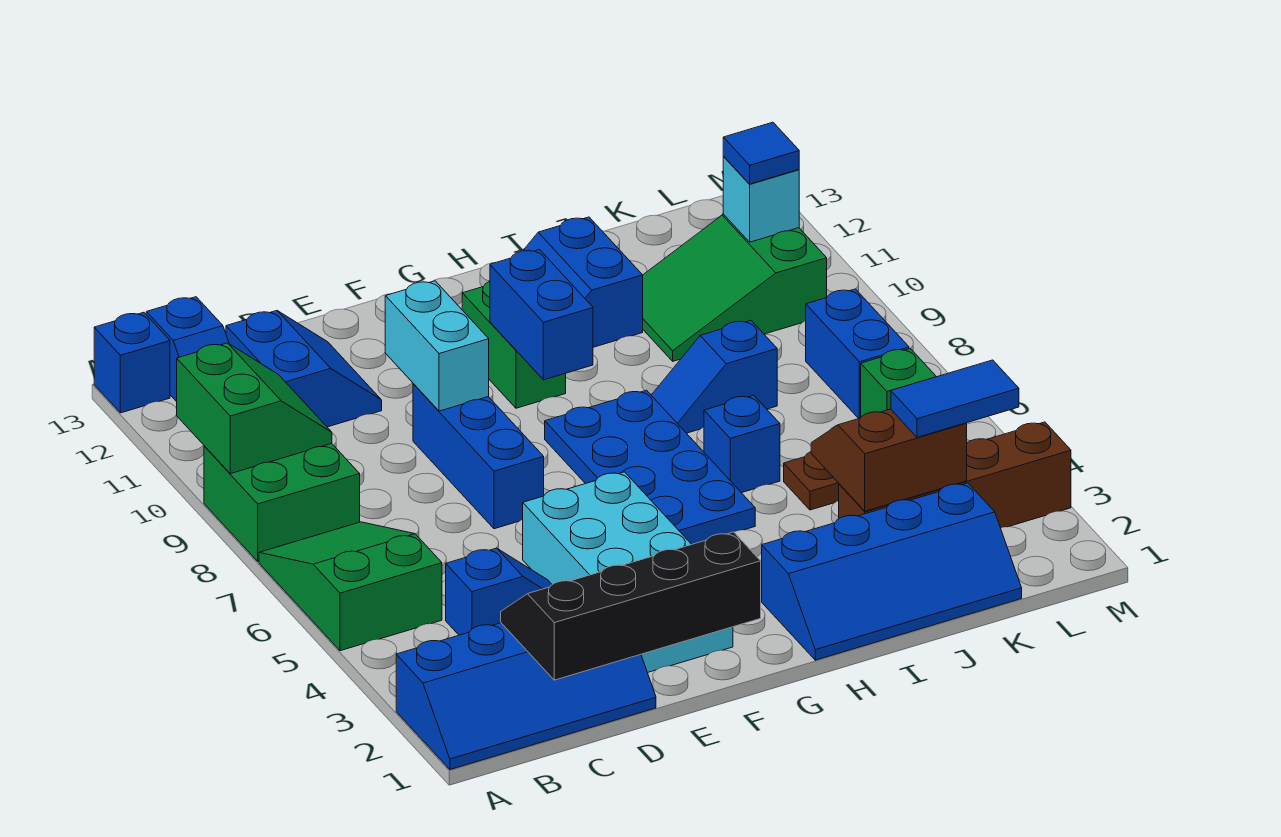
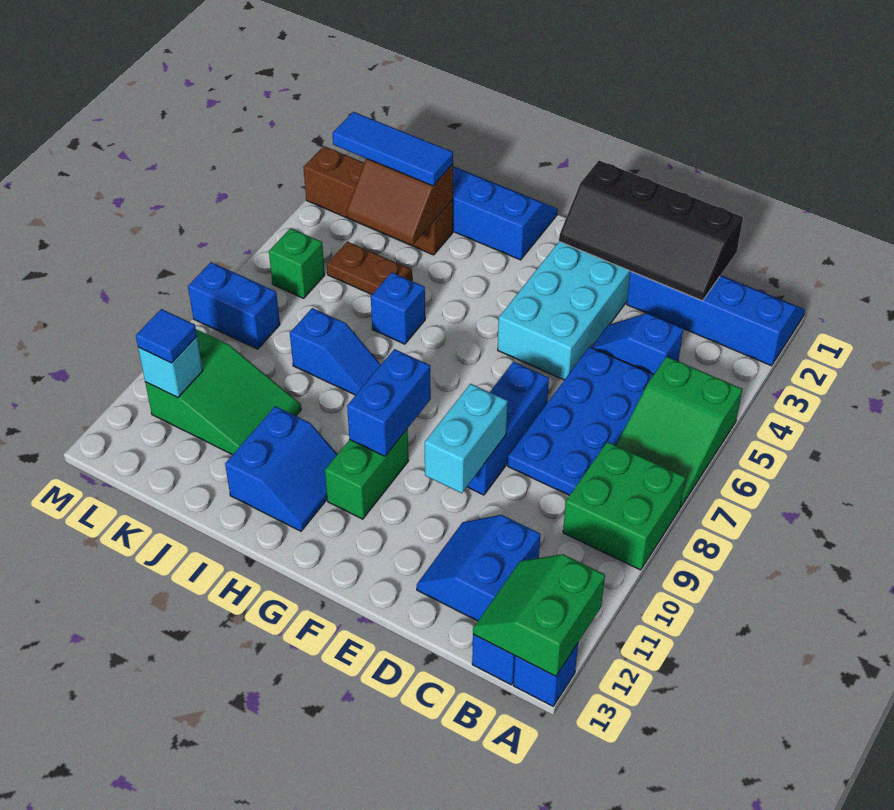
green slope A9:B10 level 2 top A -> green slope A12:B13 level 2 top A
blue plate G5:H8 level 1 -> blue plate C5:D8 level 1
blue tile K3:L3 level 3 -> blue tile J3:L3 level 3
blue brick L7:L8 level 1 -> blue brick L8:M8 level 1

